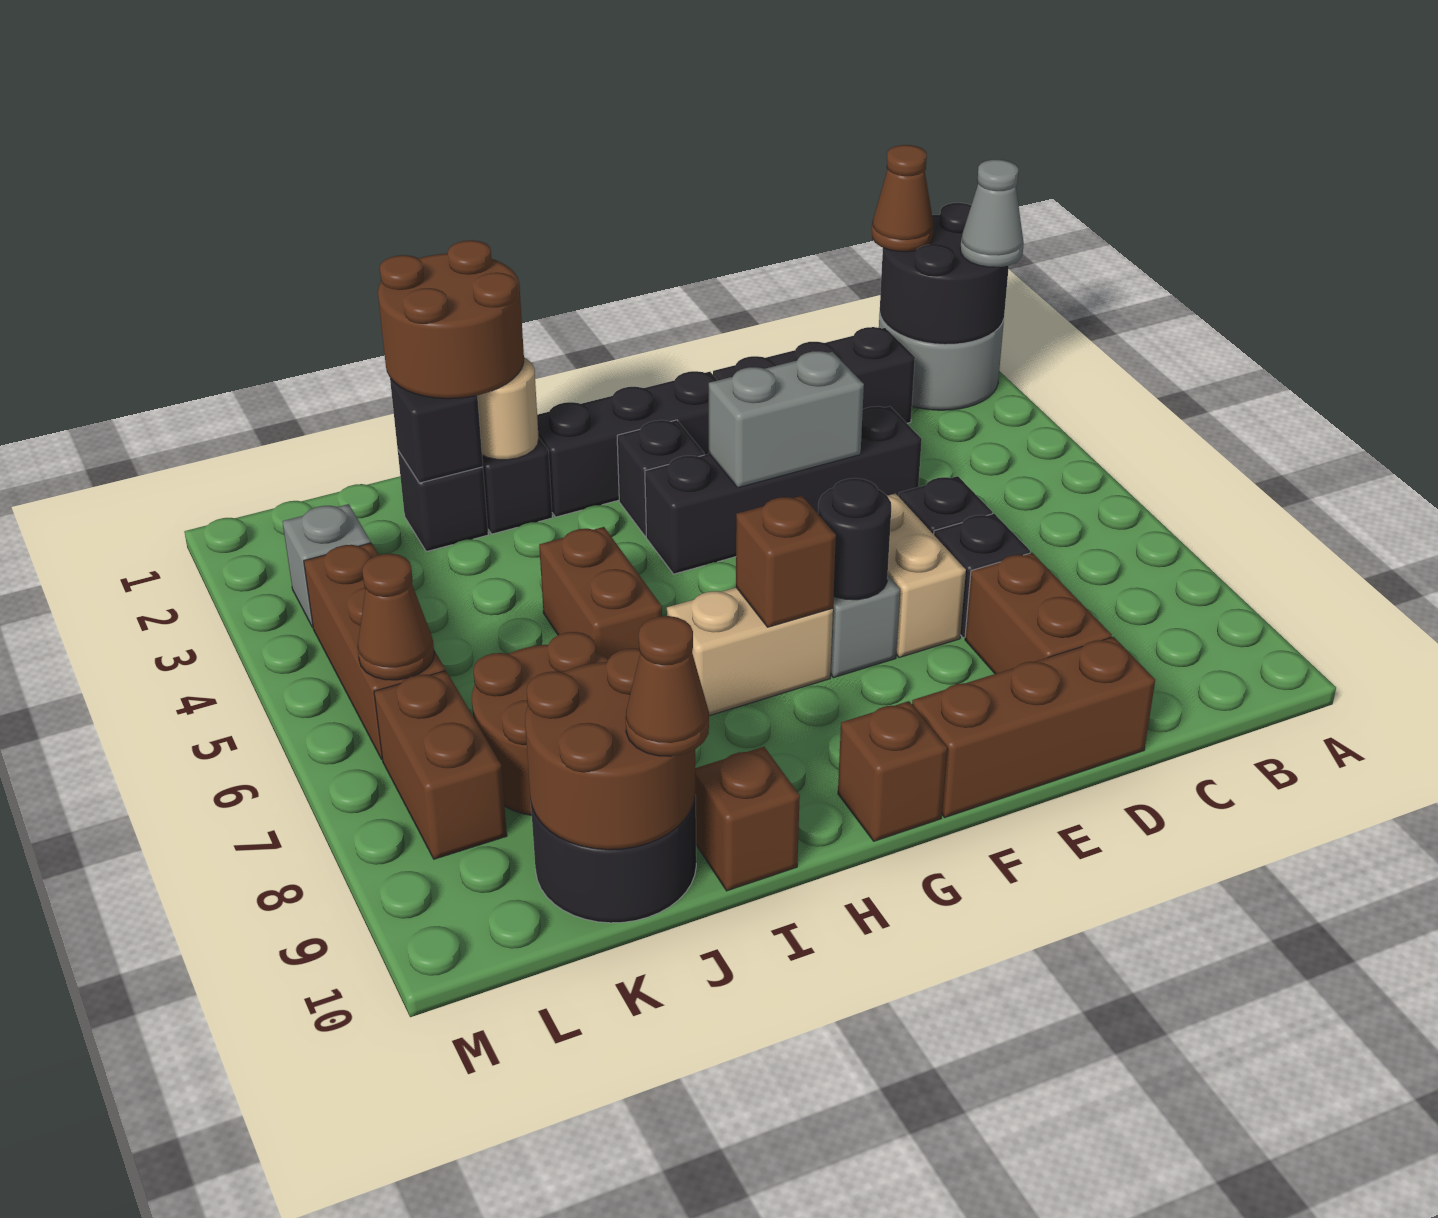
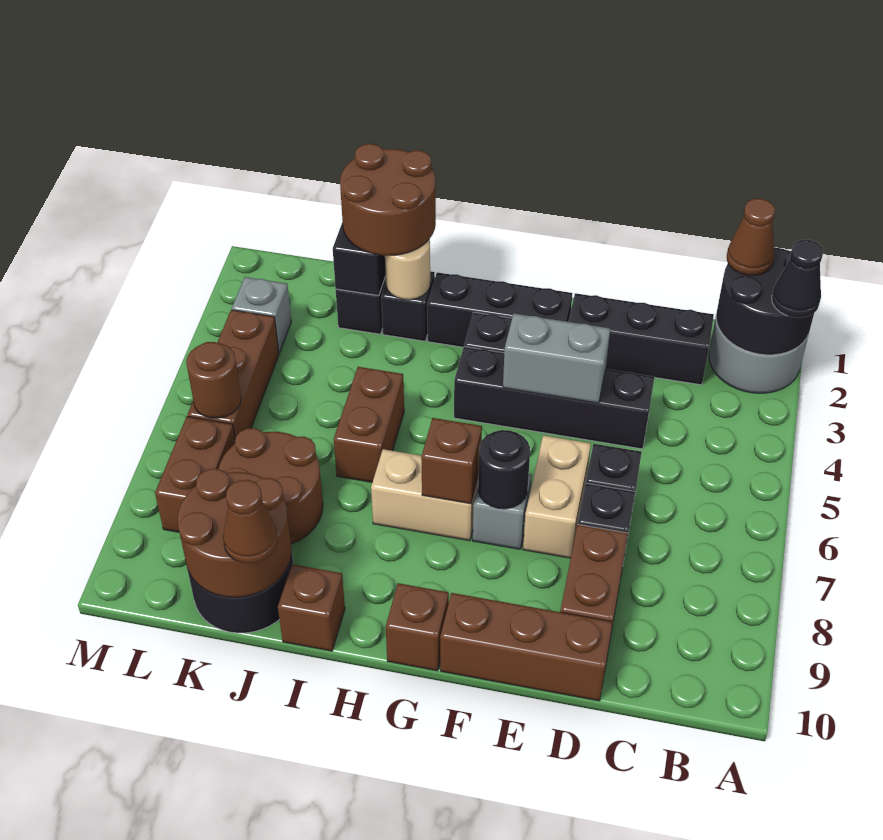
grey cone A2 level 3 -> black cone A2 level 3
brown cone L6 level 2 -> brown round brick L6 level 2

